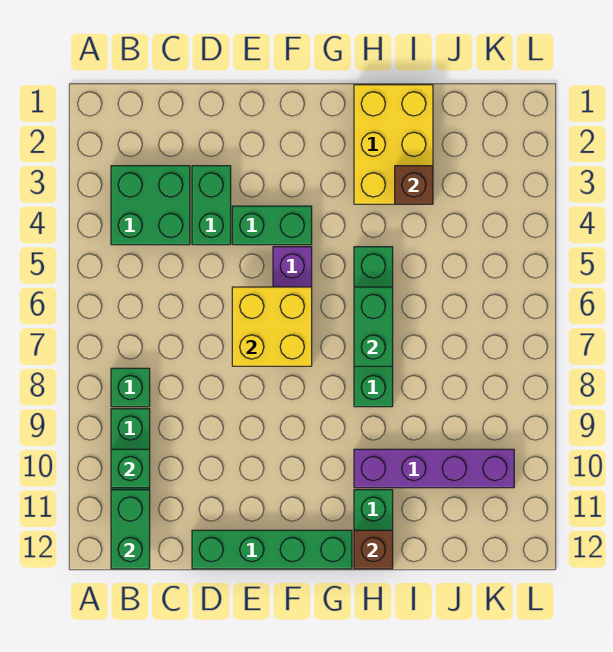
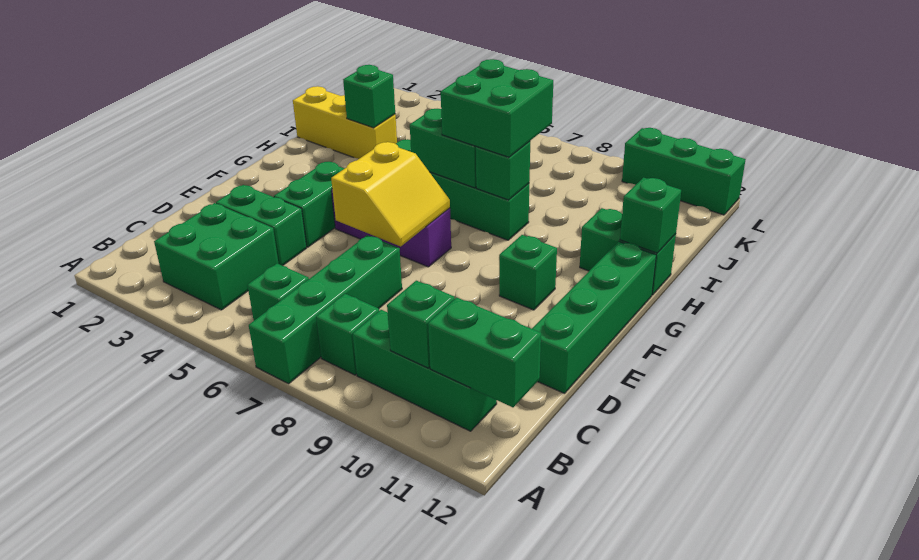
none -> green brick A7:D7 level 1
none -> green brick B6 level 1
yellow brick E6:F7 level 2 -> yellow slope E6:F7 level 2 top 6
none -> green brick F10 level 1
yellow brick H1:I3 level 1 -> yellow brick I1:I3 level 1
none -> green brick H7:I8 level 3
none -> green brick H8 level 2
purple brick H10:K10 level 1 -> none
brown brick H12 level 2 -> green brick H12 level 2
brown brick I3 level 2 -> green brick I3 level 2
none -> green brick L10:L12 level 1

